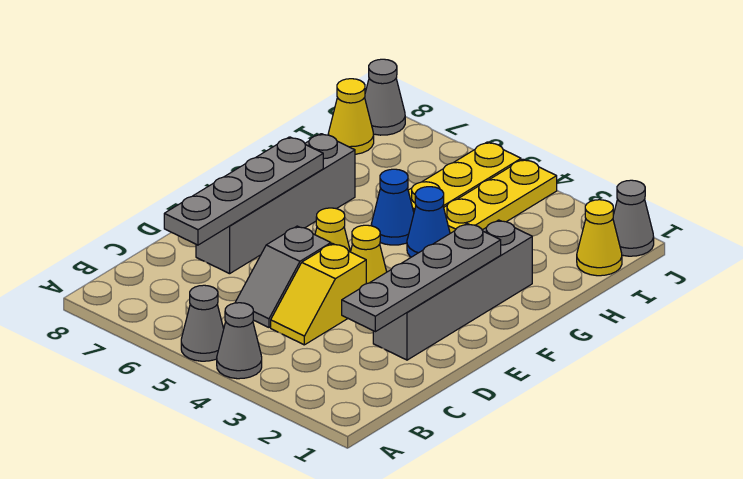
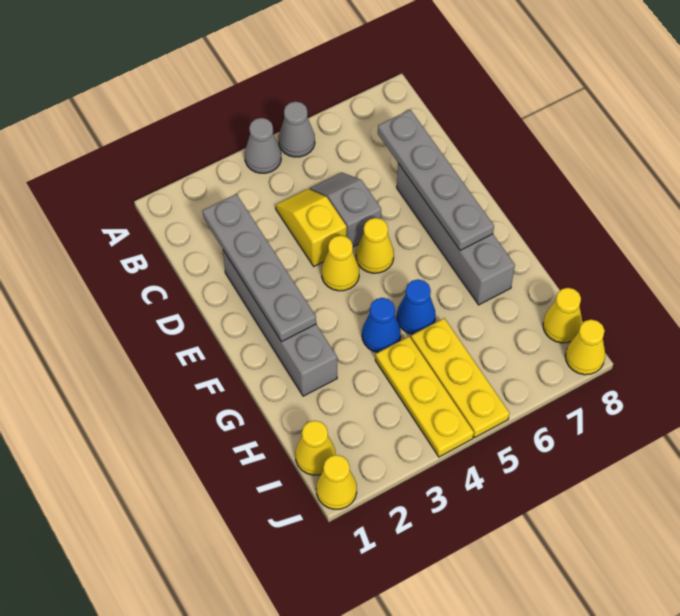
grey cone J1 level 1 -> yellow cone J1 level 1
grey cone J8 level 1 -> yellow cone J8 level 1

